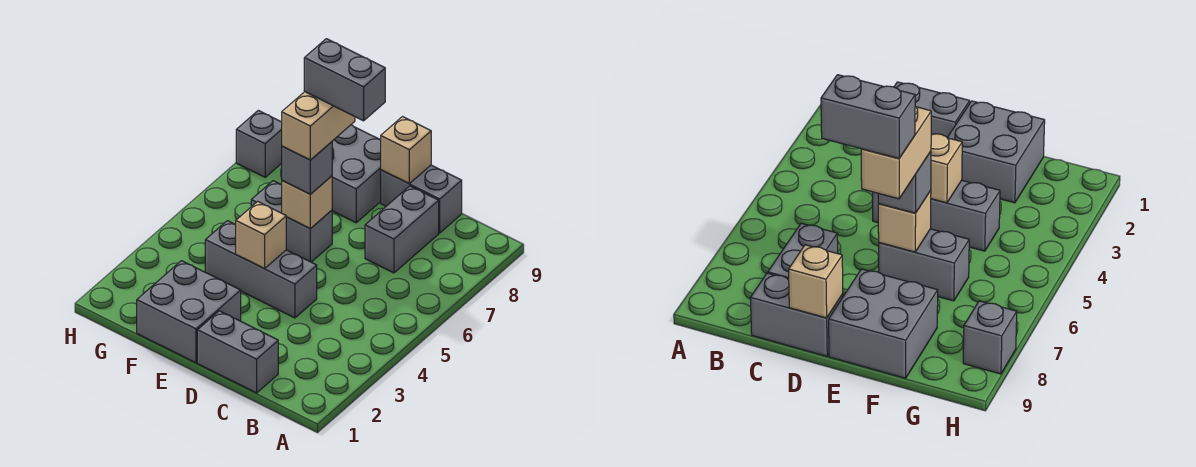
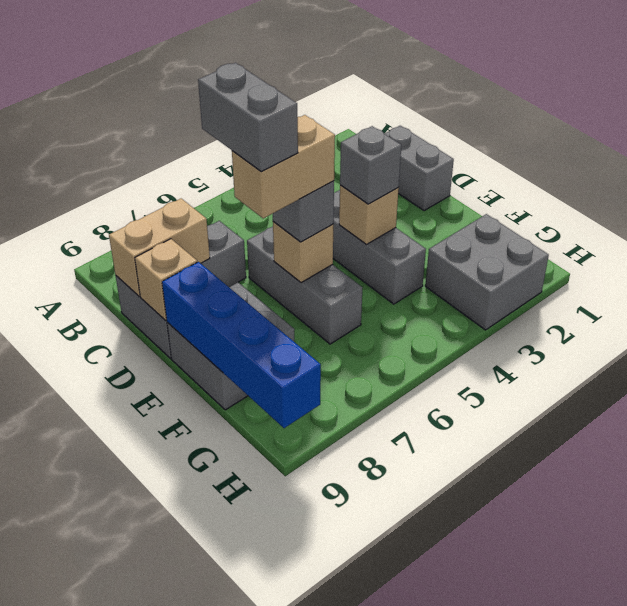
none -> tan brick C8:C9 level 2
grey brick E1:F2 level 1 -> grey brick G2:H3 level 1
grey brick E6:F6 level 1 -> grey brick D6:F6 level 1
none -> blue brick E9:H9 level 2
grey brick H8 level 1 -> grey brick E4 level 3

